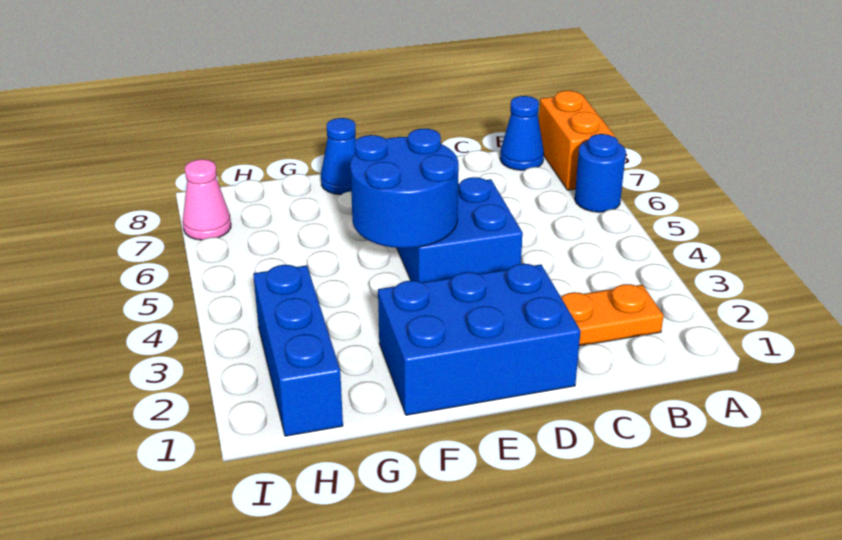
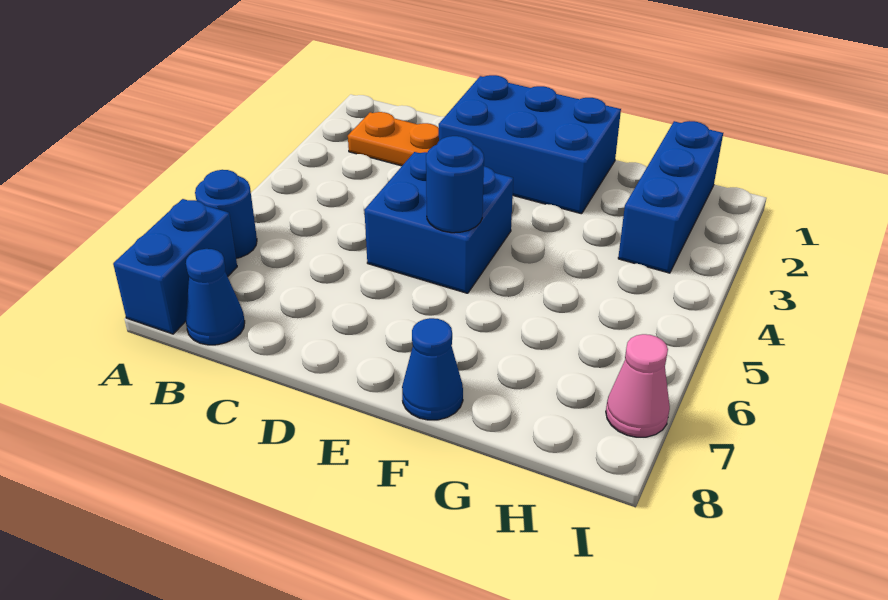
orange brick A7:A8 level 1 -> blue brick A7:A8 level 1
blue round brick E4:F5 level 2 -> blue round brick E5 level 2

